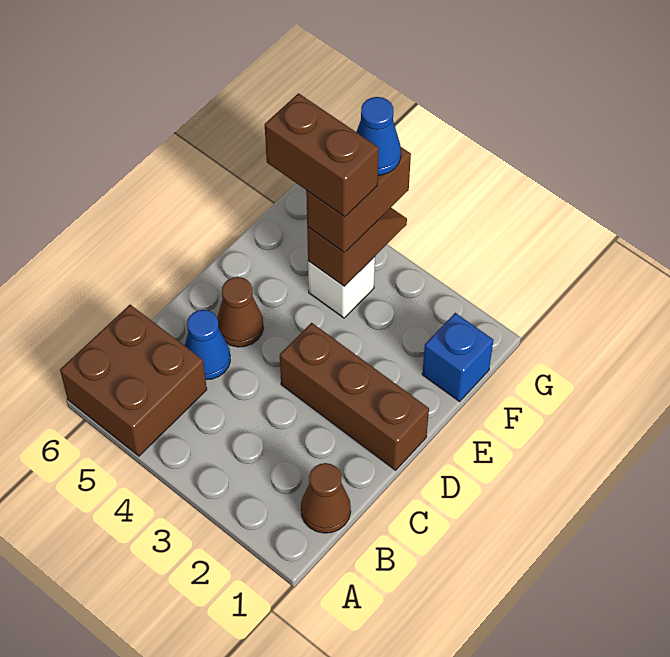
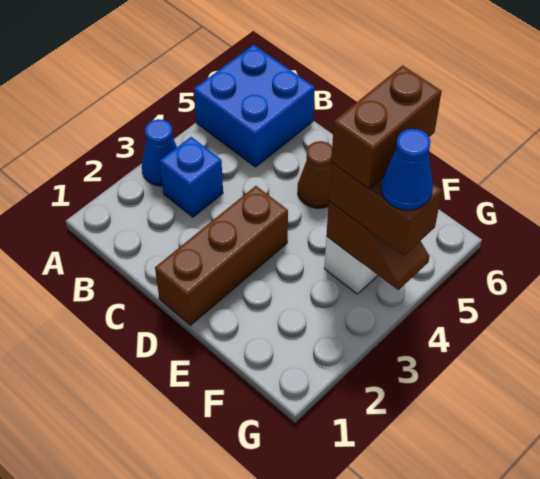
brown brick A5:B6 level 1 -> blue brick A5:B6 level 1
brown cone B1 level 1 -> none
blue cone C5 level 1 -> blue cone A3 level 1
blue brick F1 level 1 -> blue brick B3 level 1

